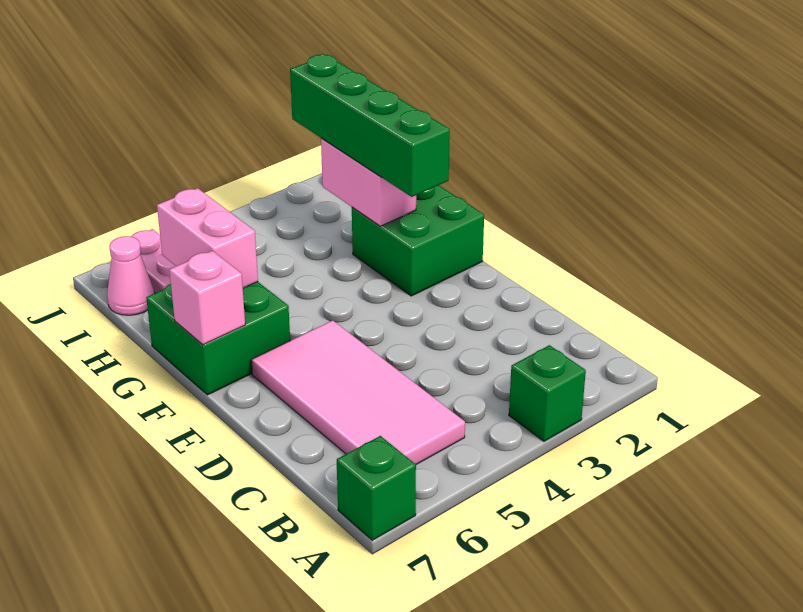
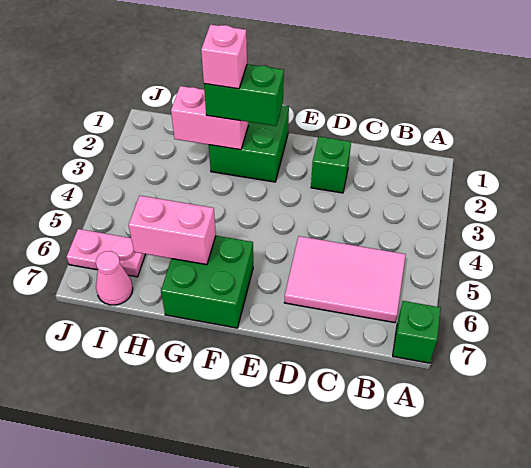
green brick A3 level 1 -> green brick D2 level 1
pink tile B5:E6 level 1 -> pink tile B5:D6 level 1
green brick F2:I2 level 3 -> green brick F2:G2 level 3
pink brick F7 level 2 -> pink brick G2 level 4

